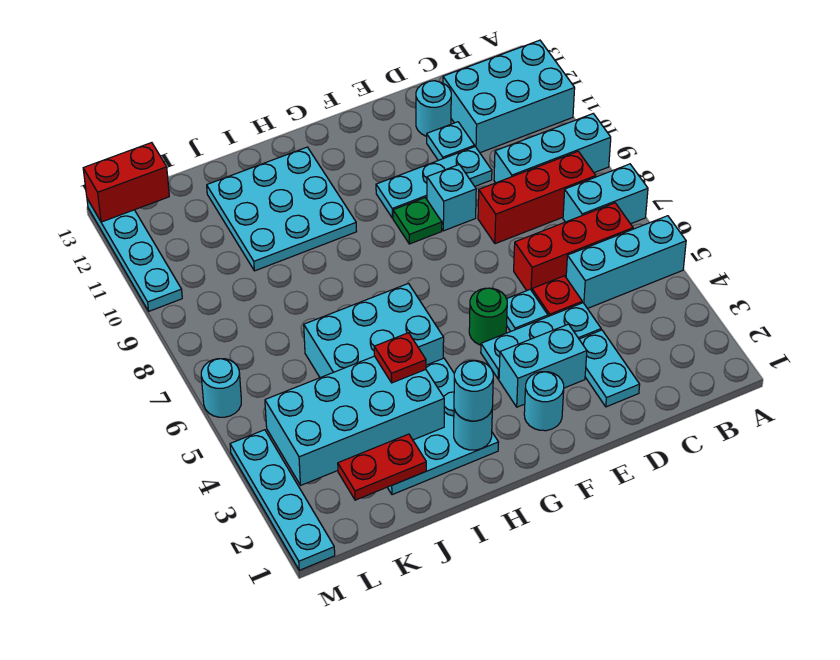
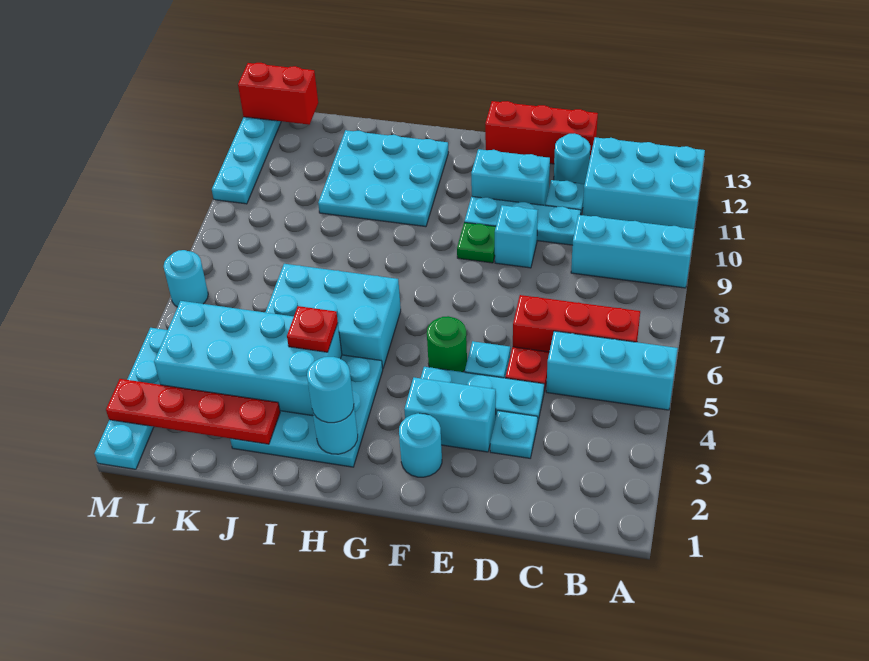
cyan brick A7:B7 level 1 -> cyan brick E11:F11 level 1
red brick B8:D8 level 1 -> red brick D13:F13 level 1
cyan plate D2:D3 level 1 -> cyan plate D3 level 1
red plate J2:K2 level 2 -> red plate J2:M2 level 2

